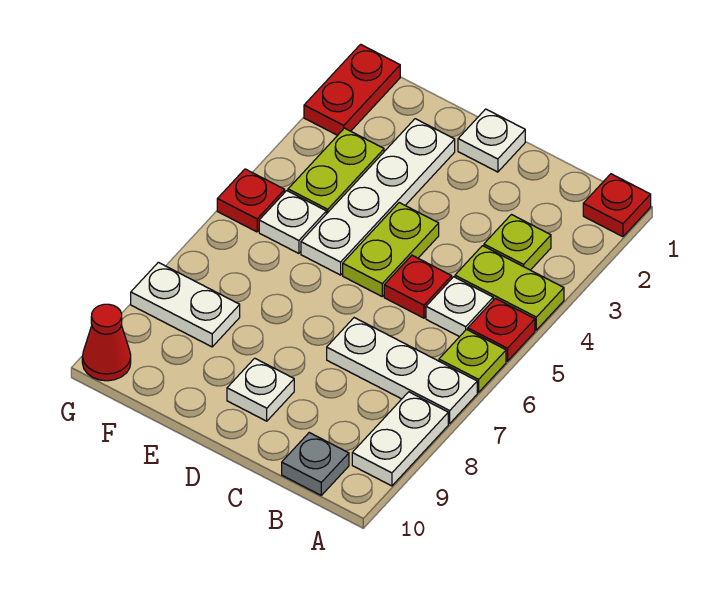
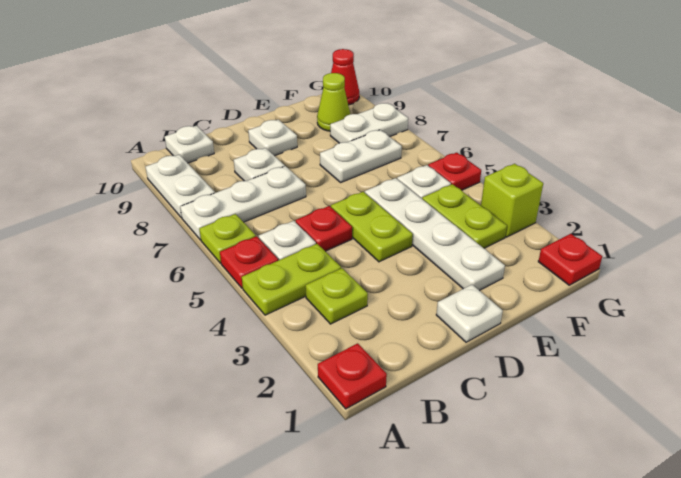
grey plate B10 level 1 -> white plate B10 level 1
none -> white plate C8 level 1
none -> white plate E7:F7 level 1
none -> lime cone F9 level 1
red plate G1:G2 level 1 -> red plate G1 level 1
none -> lime brick G3 level 1

